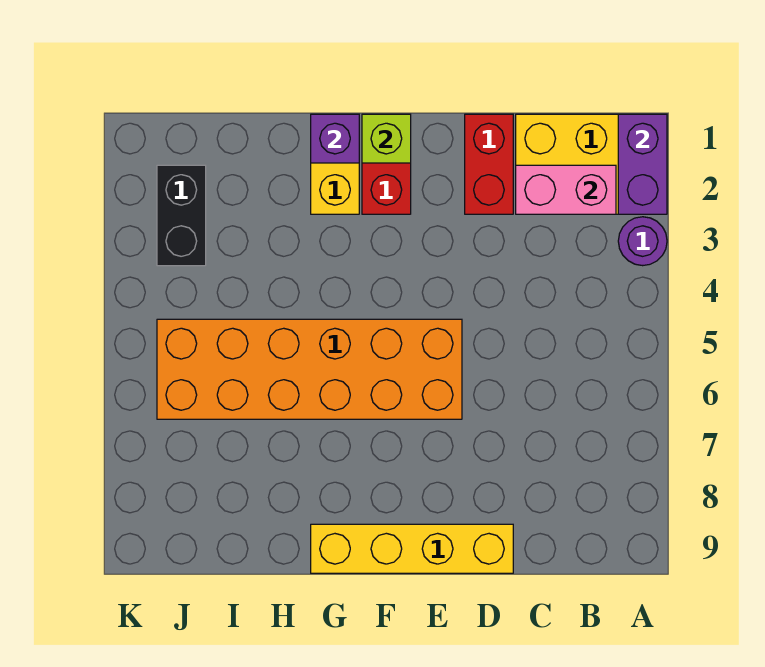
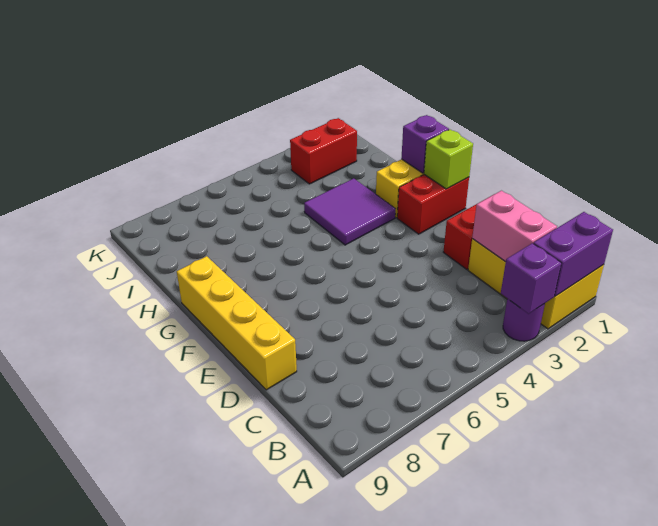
none -> purple brick A3 level 2
orange brick E5:J6 level 1 -> none
none -> purple tile G3:H4 level 1
black brick J2:J3 level 1 -> red brick J2:J3 level 1

